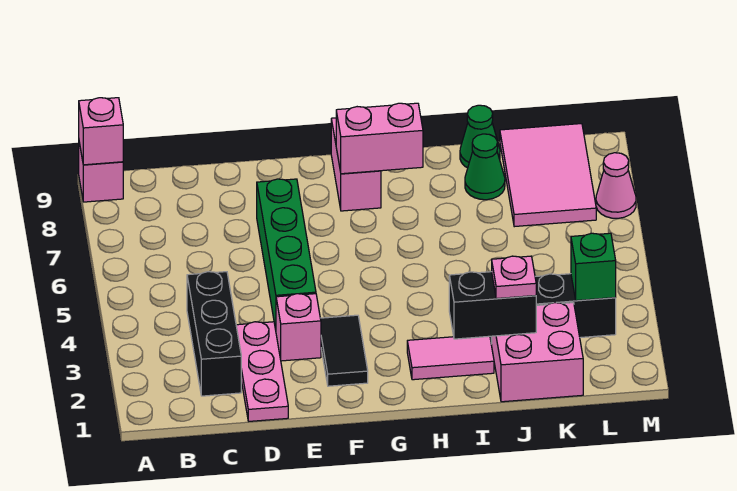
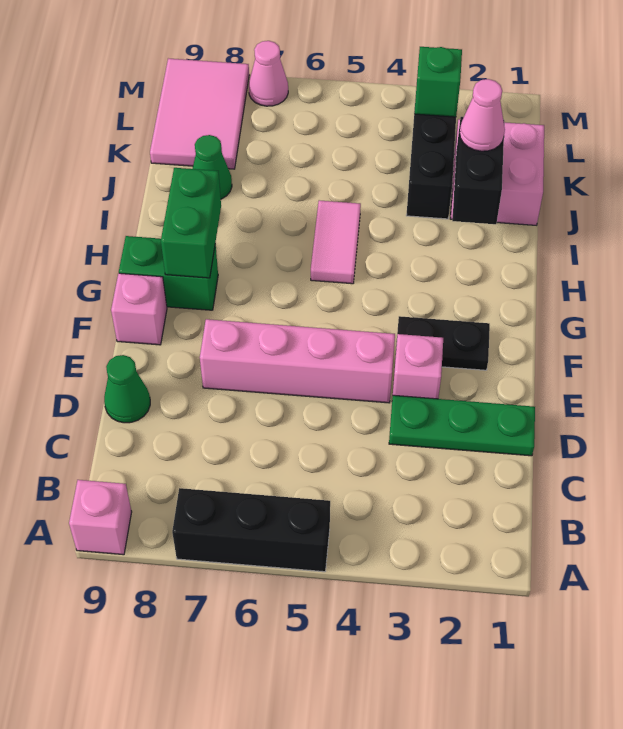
pink brick A9 level 2 -> pink brick F9 level 1
black brick C2:C4 level 1 -> black brick A5:A7 level 1
pink plate D1:D3 level 1 -> green plate D1:D3 level 1
green brick E4:E7 level 1 -> pink brick E4:E7 level 1
black tile F2:F3 level 1 -> black plate F2:F3 level 1
pink brick G8:G9 level 1 -> green brick G8:G9 level 1
pink brick G8:H8 level 2 -> green brick G8:H8 level 2
pink tile H2:I2 level 1 -> pink tile H5:I5 level 1
pink plate J2 level 3 -> pink cone J2 level 3
green cone J9 level 1 -> green cone D9 level 1
pink tile K7:L9 level 1 -> pink tile K8:M9 level 1

